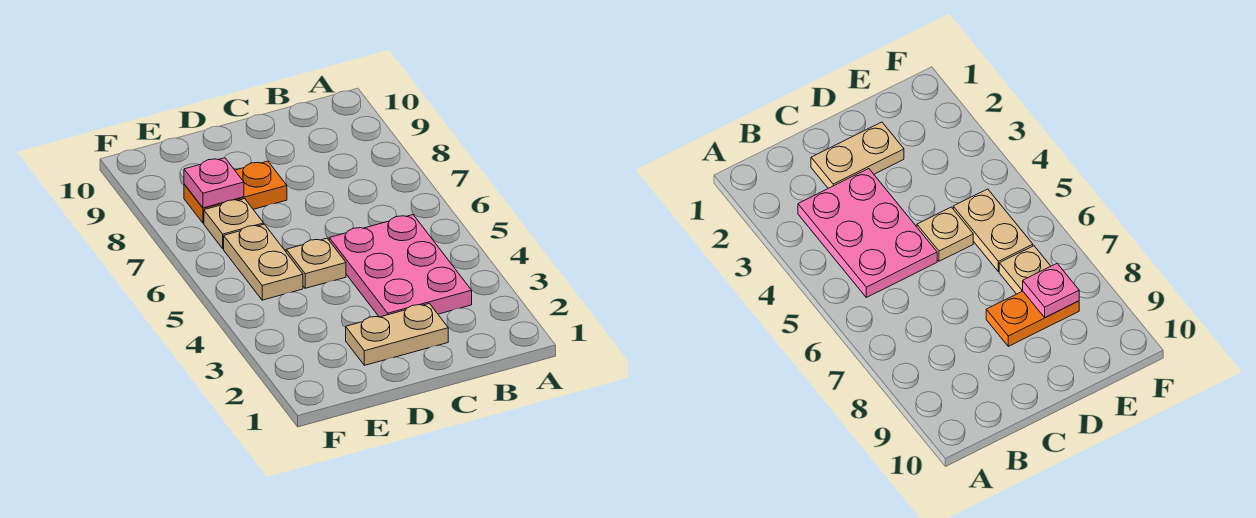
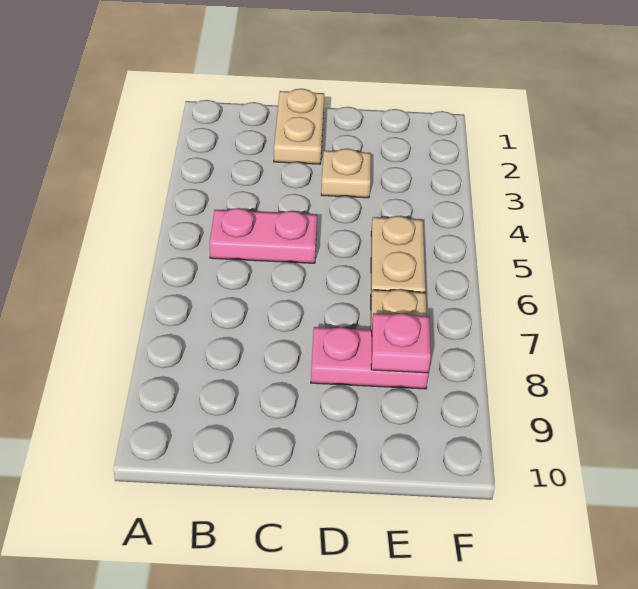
pink plate B3:C5 level 1 -> pink plate B5:C5 level 1
tan plate C2:D2 level 1 -> tan plate C1:C2 level 1
tan plate D5 level 1 -> tan plate D3 level 1
orange plate D8:E8 level 1 -> pink plate D8:E8 level 1

